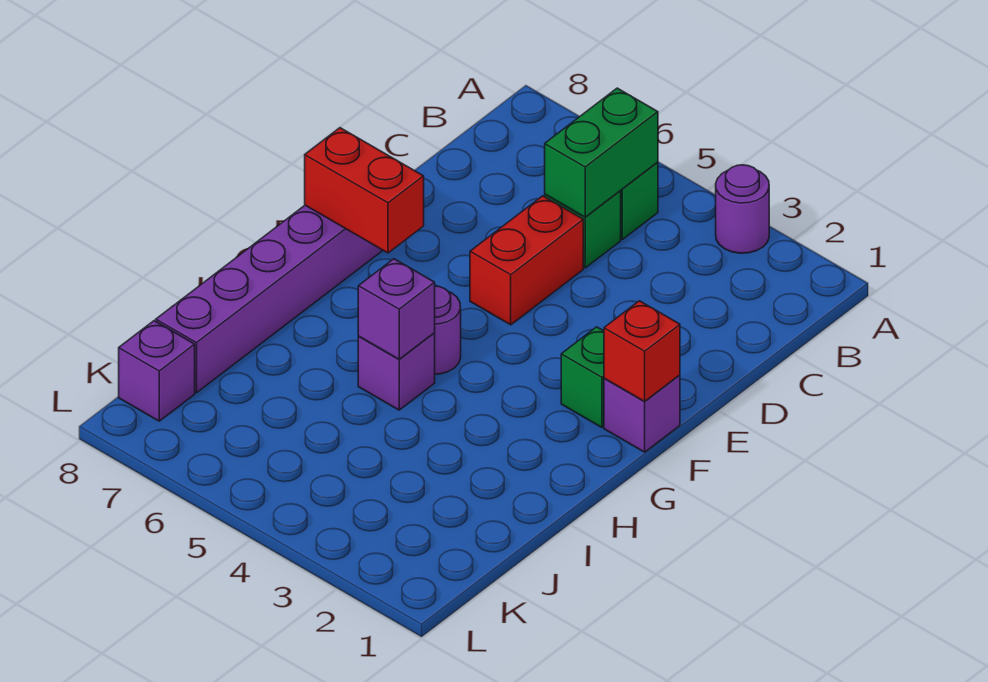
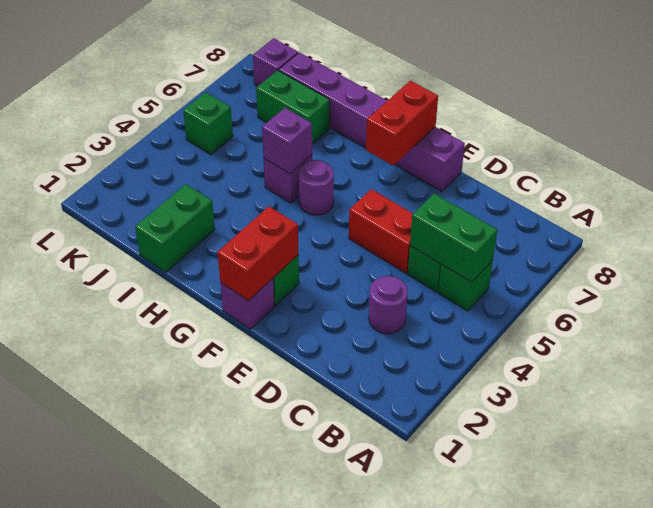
purple round brick A3 level 1 -> purple round brick C3 level 1
red brick F1 level 2 -> red brick F1:F2 level 2
none -> green brick I1:I2 level 1
none -> green brick I7:J7 level 1
none -> green brick K5 level 1

